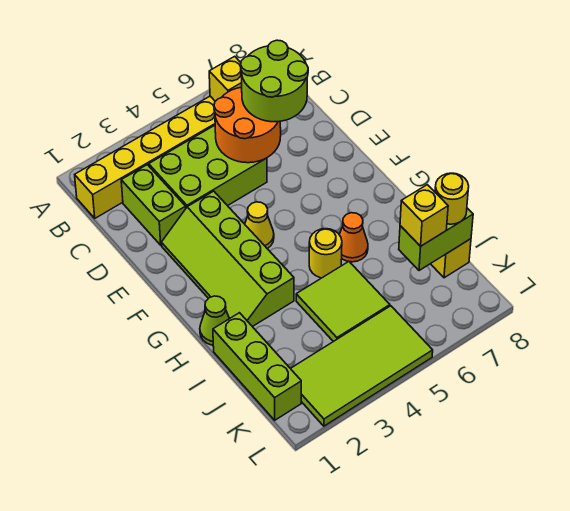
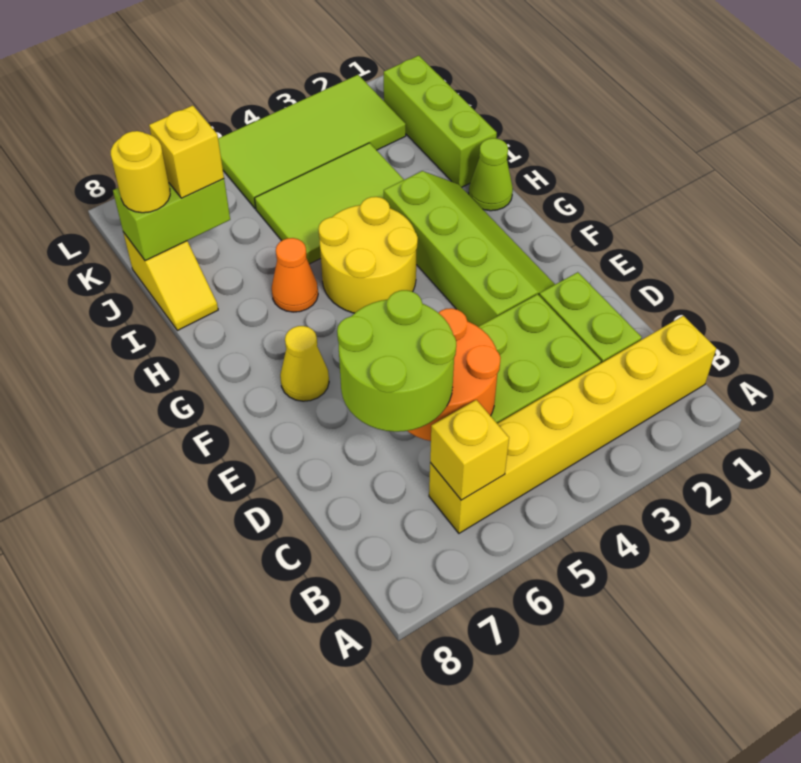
yellow cone F4 level 1 -> yellow cone F7 level 1
yellow round brick H5 level 1 -> yellow round brick G4:H5 level 1
lime tile I4:J5 level 1 -> lime tile I3:J5 level 1

